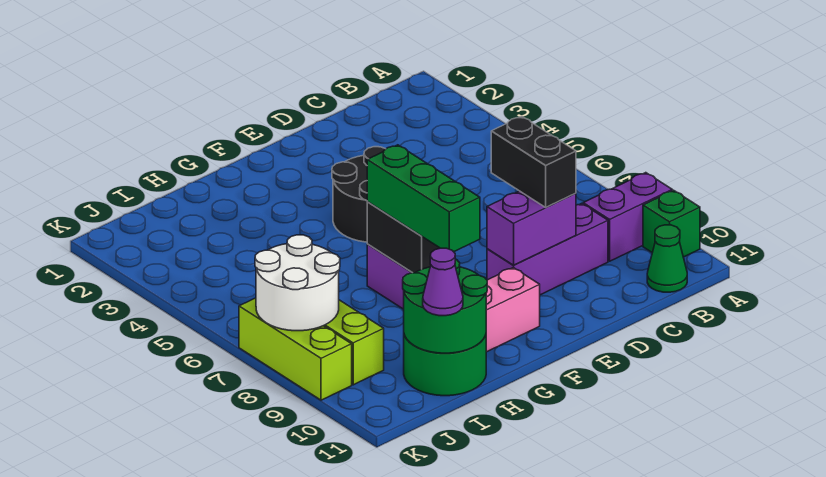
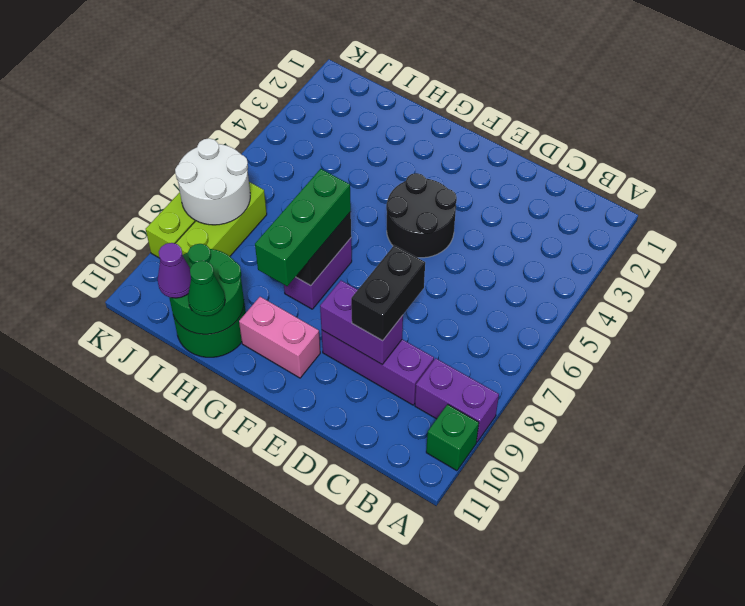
green cone B11 level 1 -> green cone H11 level 3

